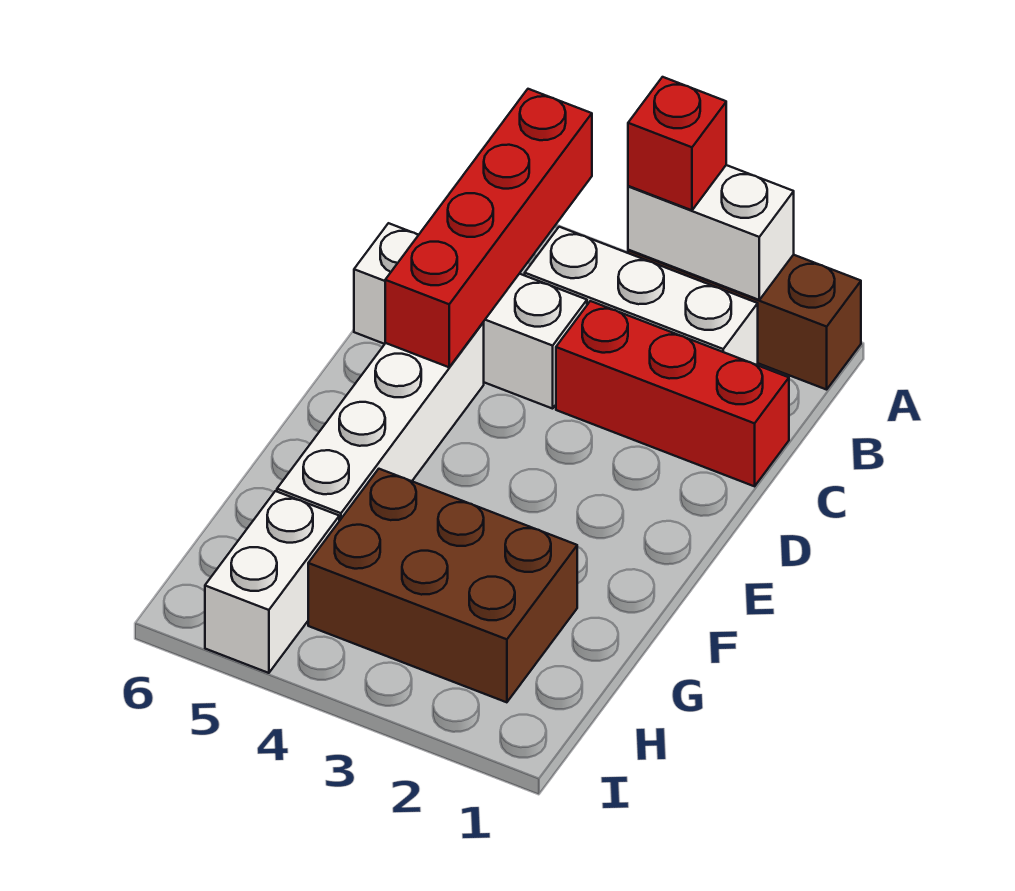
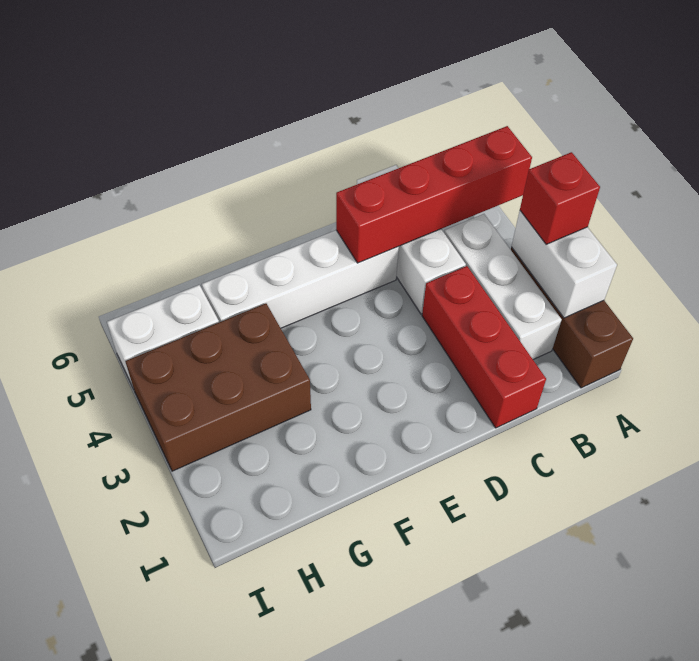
brown brick G2:H4 level 1 -> brown brick G3:I4 level 1

